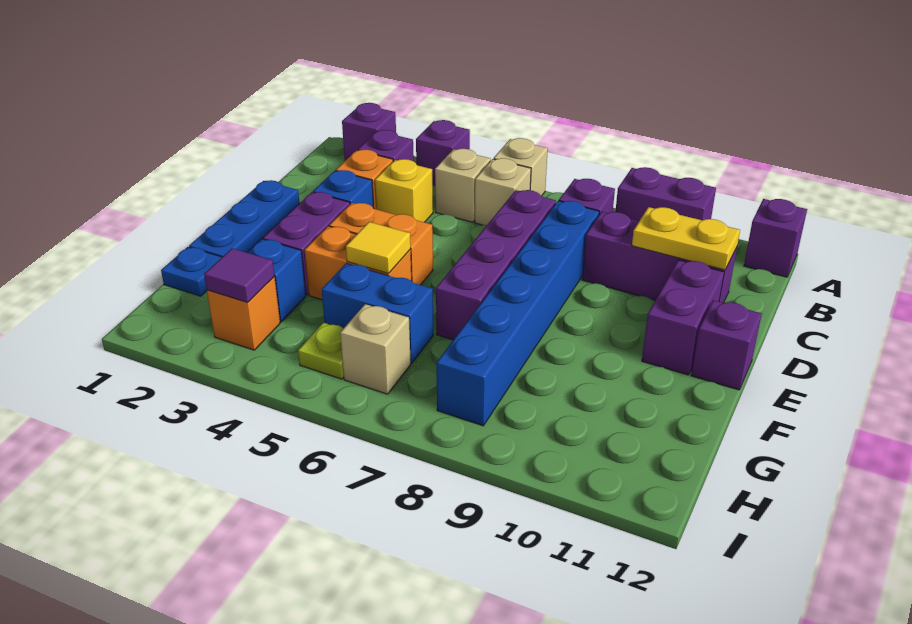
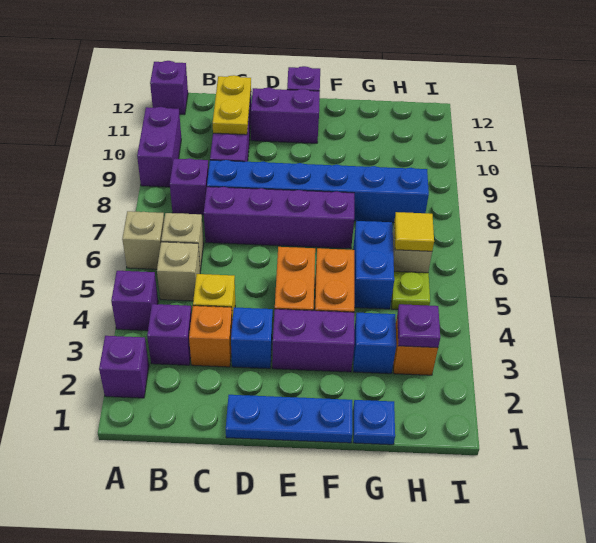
yellow tile F5 level 2 -> yellow tile H6 level 2
purple tile H3 level 2 -> purple plate H3 level 2

